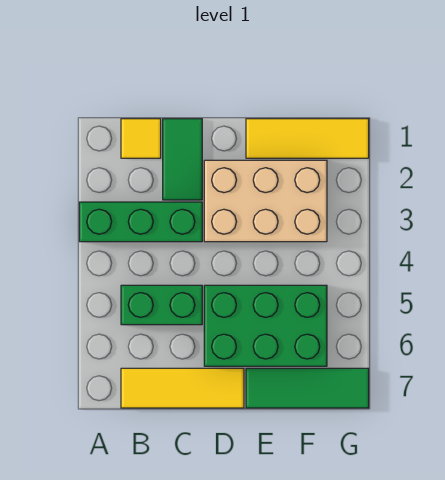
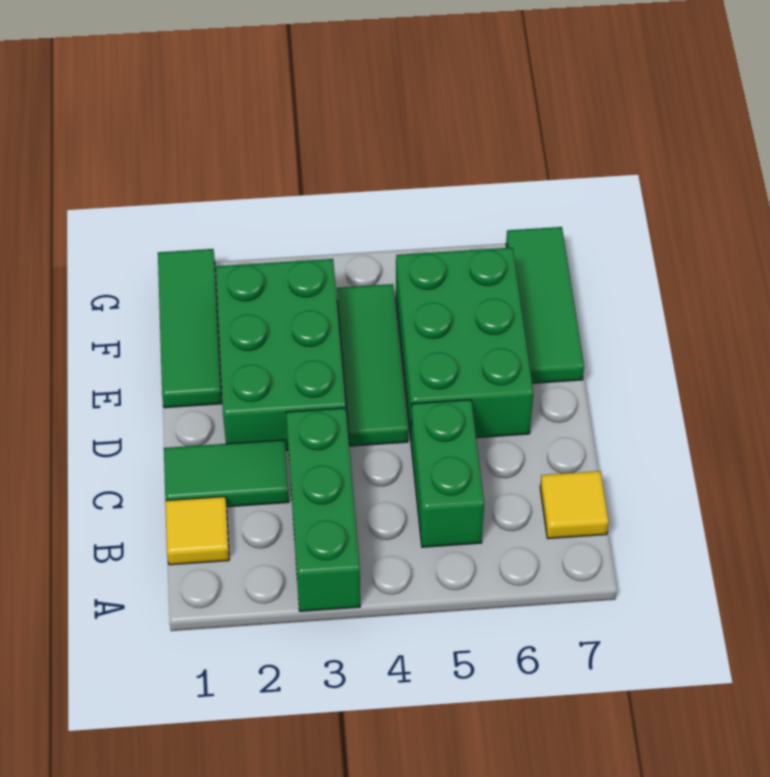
yellow tile B7:D7 level 1 -> yellow tile B7 level 1
tan brick D2:F3 level 1 -> green brick D2:F3 level 1
none -> green tile D4:F4 level 1
yellow tile E1:G1 level 1 -> green tile E1:G1 level 1

